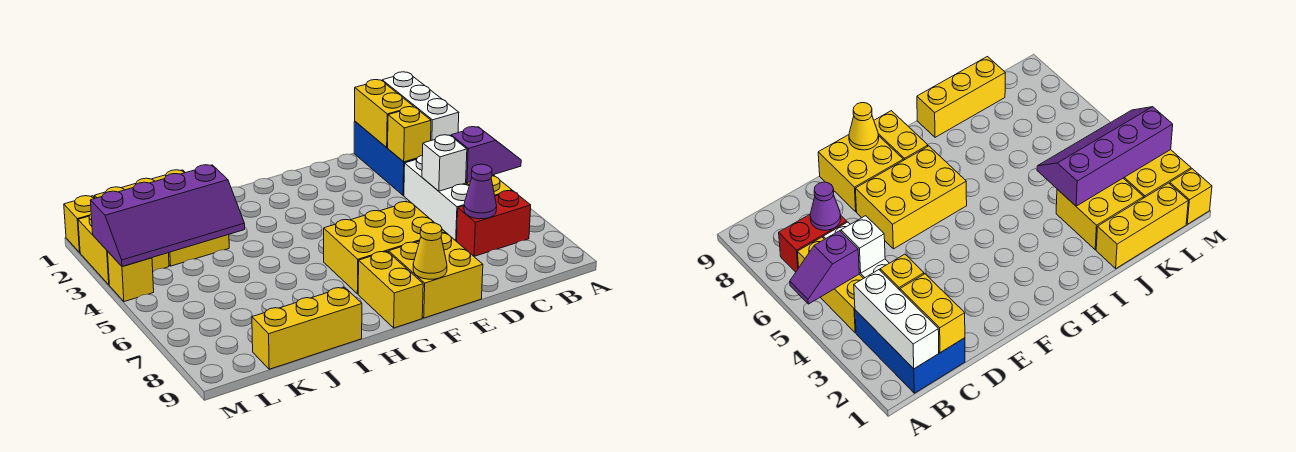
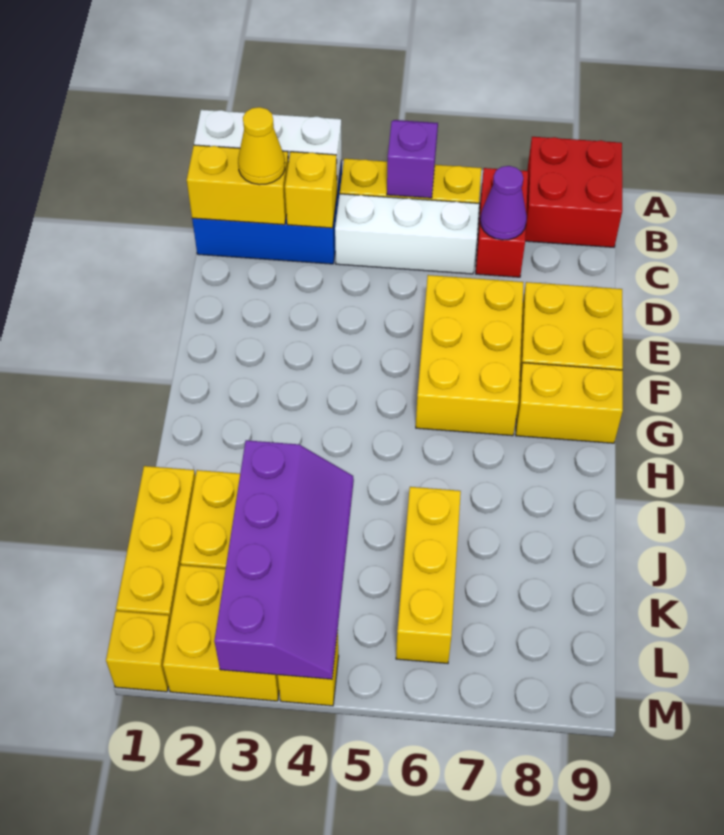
none -> red brick A8:B9 level 1
white brick C5 level 2 -> none
yellow cone F9 level 2 -> yellow cone C2 level 3
yellow brick I9:K9 level 1 -> yellow brick J6:L6 level 1

